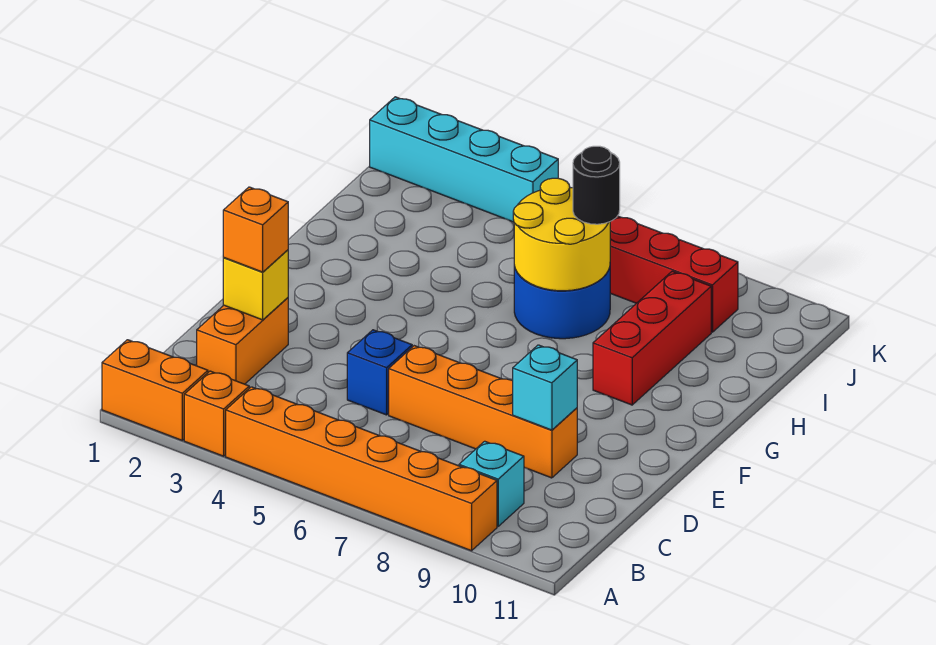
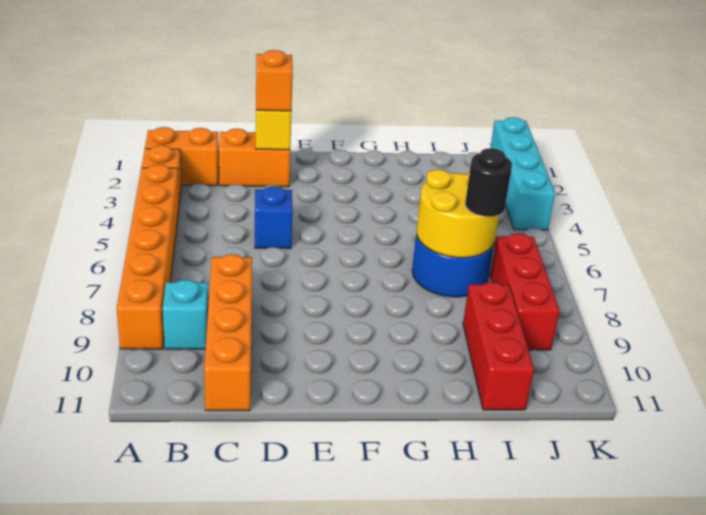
orange brick A1:A2 level 1 -> orange brick A2:B2 level 1
orange brick D6:D9 level 1 -> orange brick C8:C11 level 1
cyan brick D9 level 2 -> none
red brick G9:I9 level 1 -> red brick I9:I11 level 1

